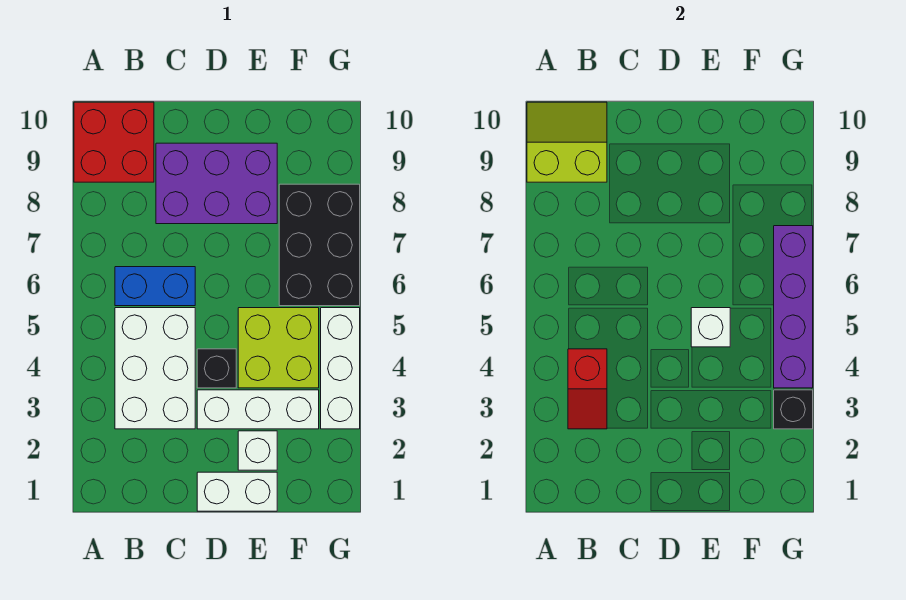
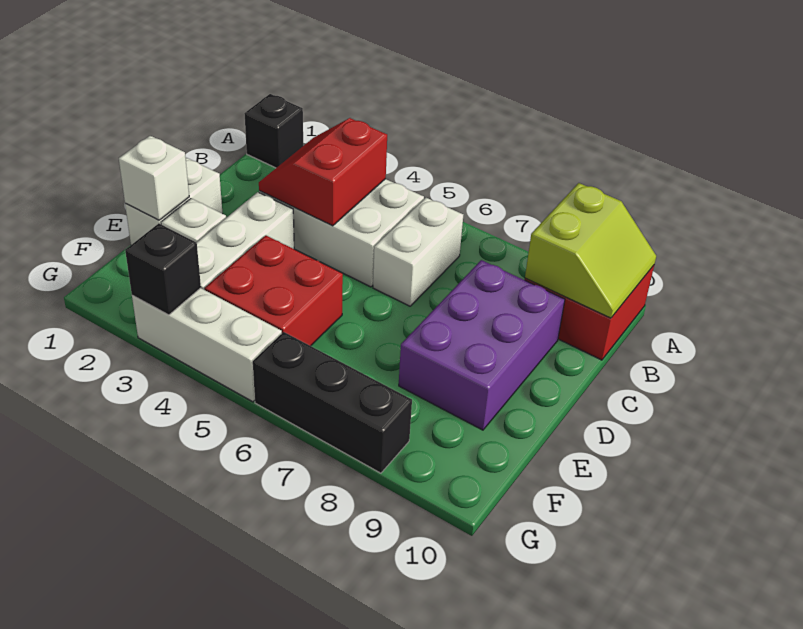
red slope B3:B4 level 2 top 4 -> red slope B3:C4 level 2 top 4
blue brick B6:C6 level 1 -> white brick B6:C6 level 1
black brick D4 level 1 -> black brick A1 level 1
lime brick E4:F5 level 1 -> red brick E4:F5 level 1
white brick E5 level 2 -> white brick E1 level 2
black brick F6:G8 level 1 -> black brick G6:G8 level 1
purple brick G4:G7 level 2 -> none

